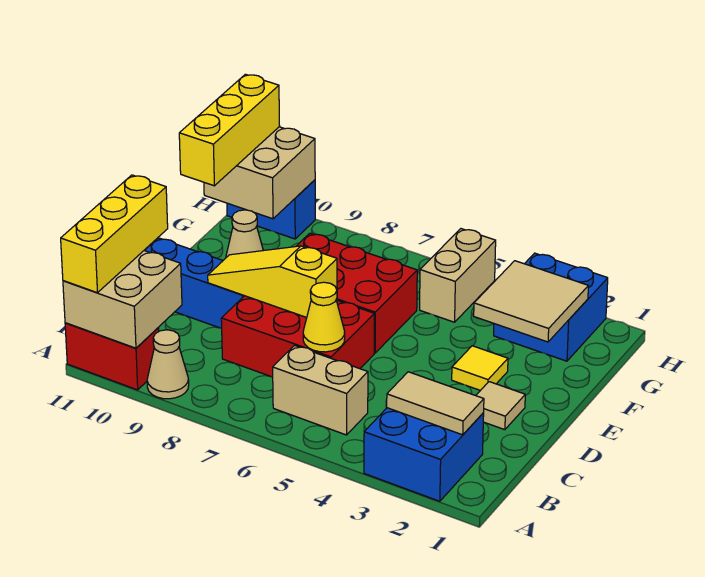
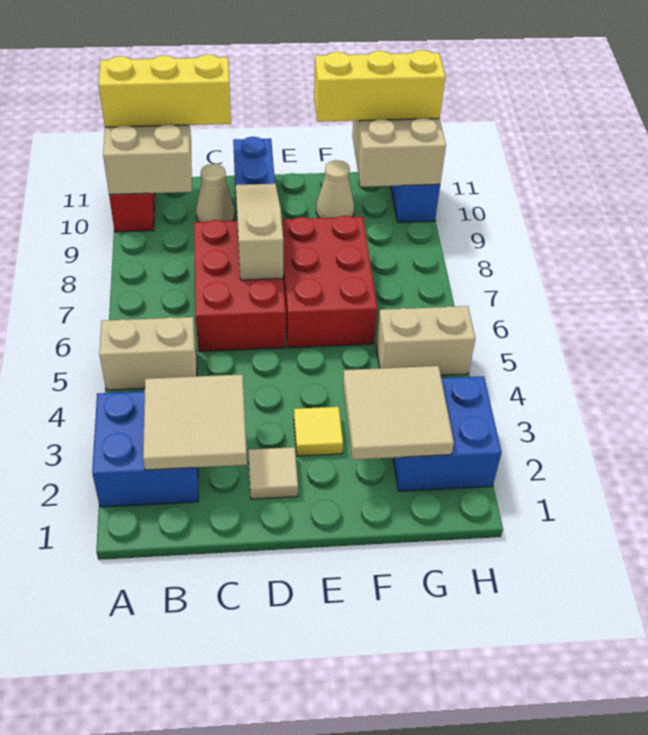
tan cone A9 level 1 -> tan cone C10 level 1
tan tile B2:B3 level 2 -> tan tile B2:C3 level 2
tan brick B5:B6 level 1 -> tan brick A5:B5 level 1
yellow cone C6 level 2 -> none
yellow slope D7:D9 level 2 top 7 -> tan slope D7:D9 level 2 top 7

